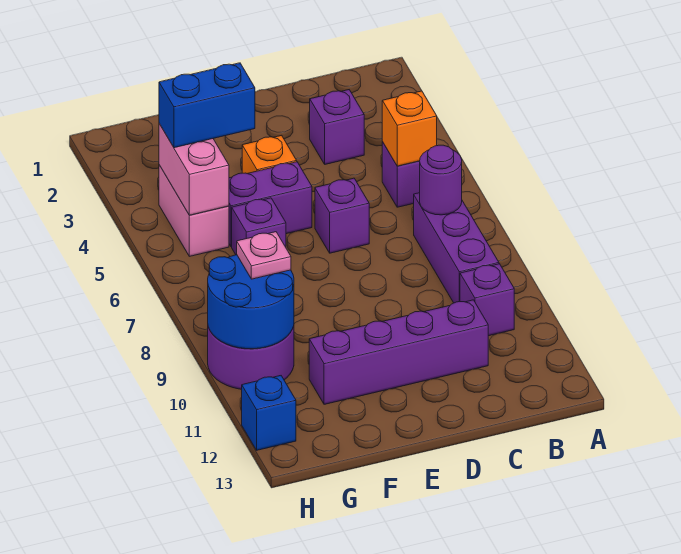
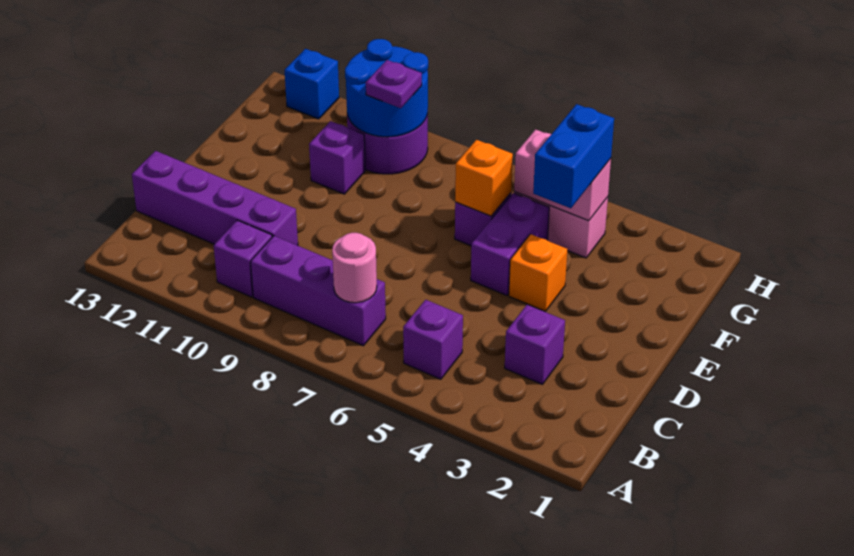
orange brick B5 level 2 -> orange brick F6 level 2
purple round brick B7 level 2 -> pink round brick B7 level 2
purple brick C11:F11 level 1 -> purple brick C10:C13 level 1
purple brick D6 level 1 -> purple brick F10 level 1
pink plate G9 level 3 -> purple plate G9 level 3

